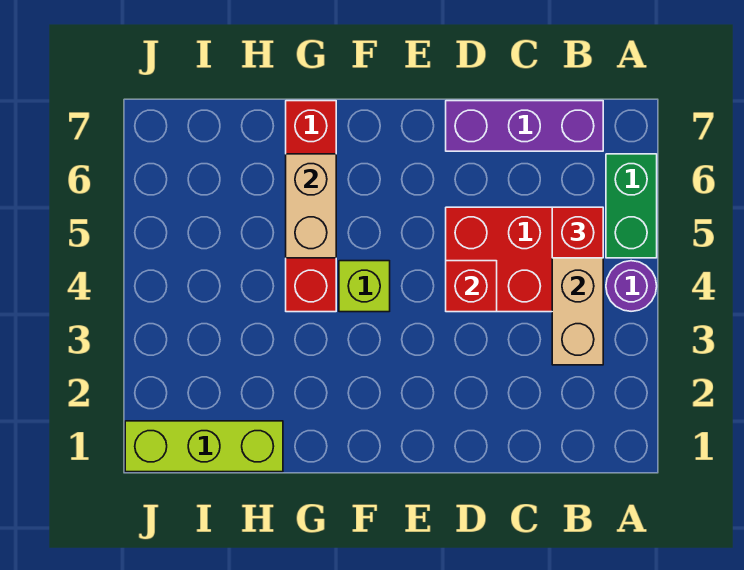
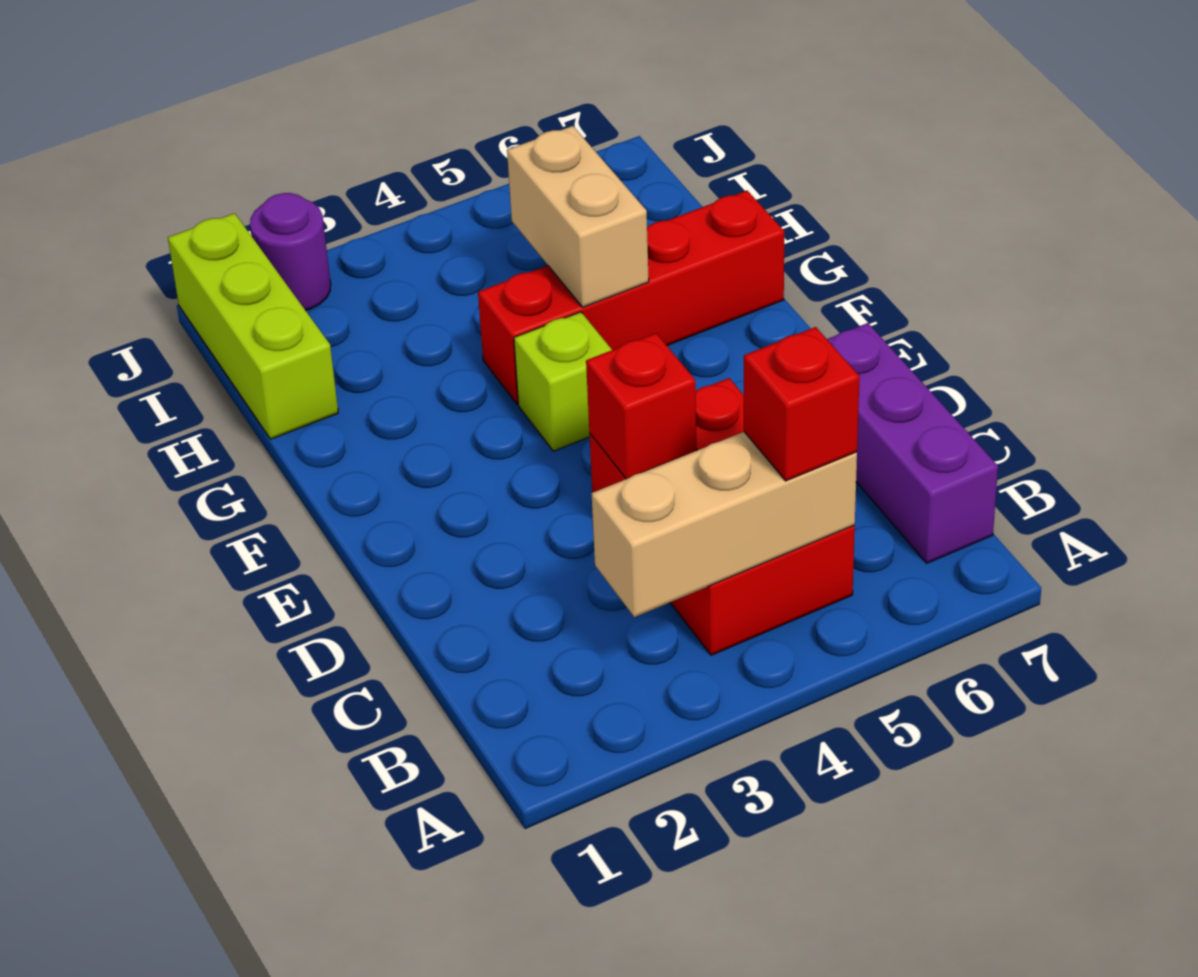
purple round brick A4 level 1 -> purple round brick J2 level 1
green brick A5:A6 level 1 -> none
tan brick G5:G6 level 2 -> tan brick G5:H5 level 2

